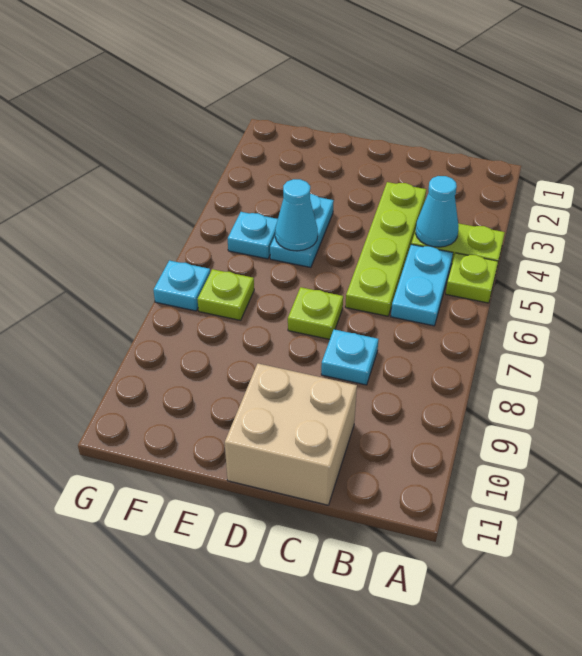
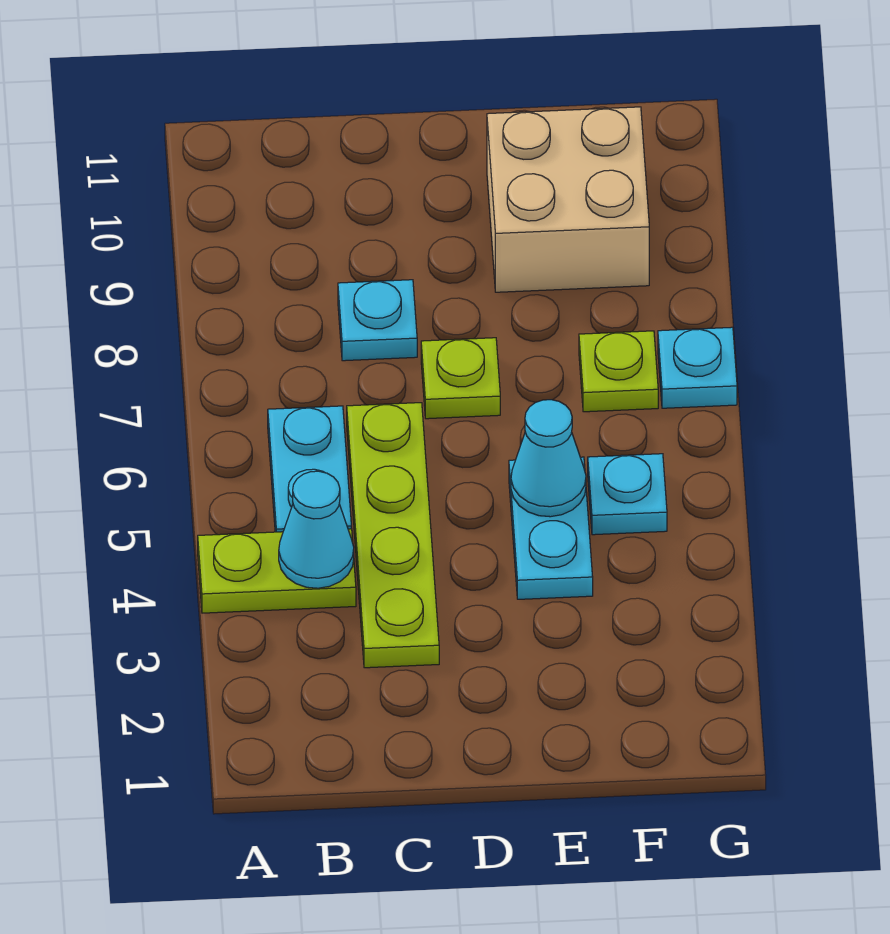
lime plate A5 level 1 -> none
tan brick C10:D11 level 1 -> tan brick E9:F10 level 1

